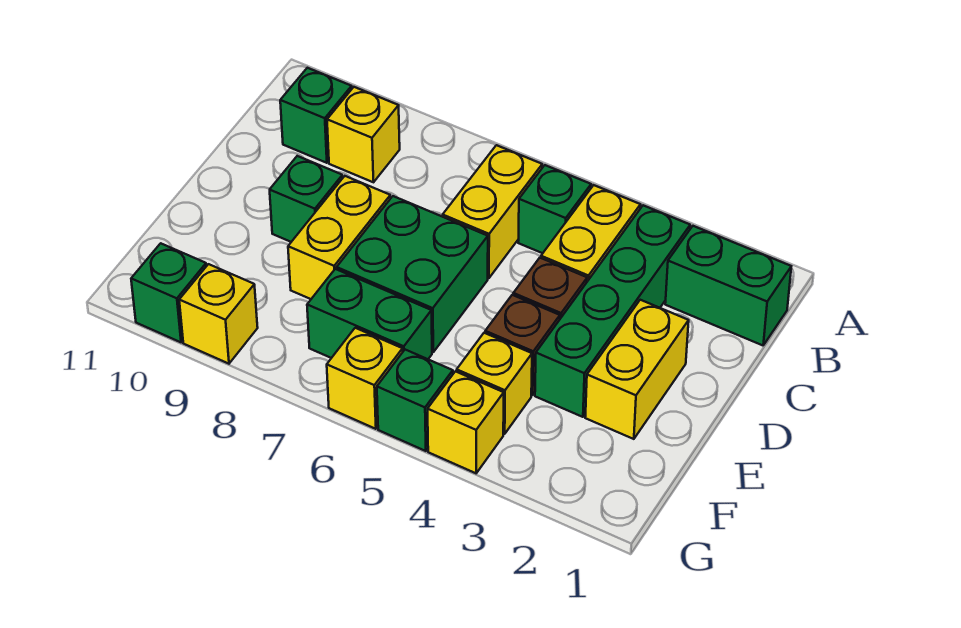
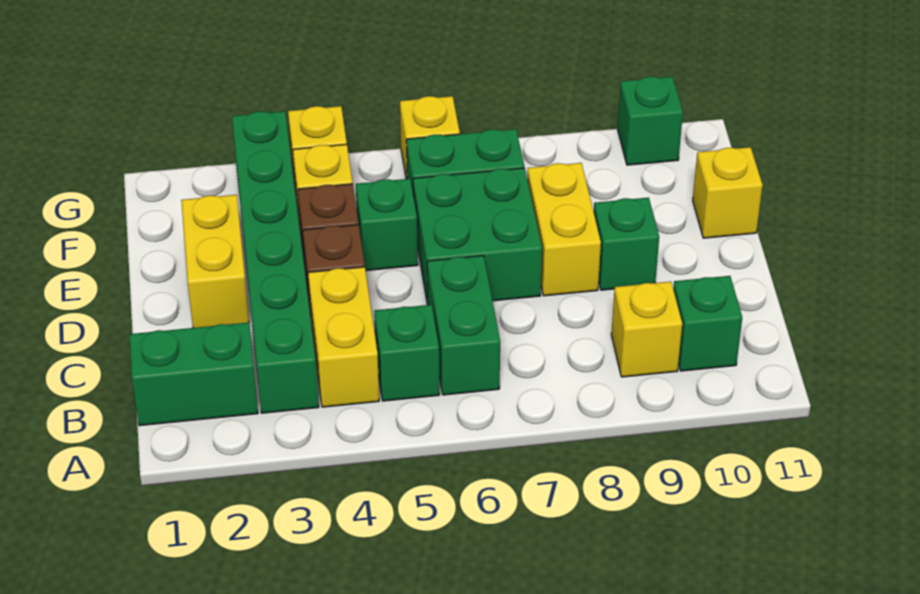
green brick B3:E3 level 1 -> green brick B3:G3 level 1
yellow brick B6:C6 level 1 -> green brick B6:C6 level 1
green brick G5 level 1 -> green brick E5 level 1
yellow brick G9 level 1 -> yellow brick E11 level 1

